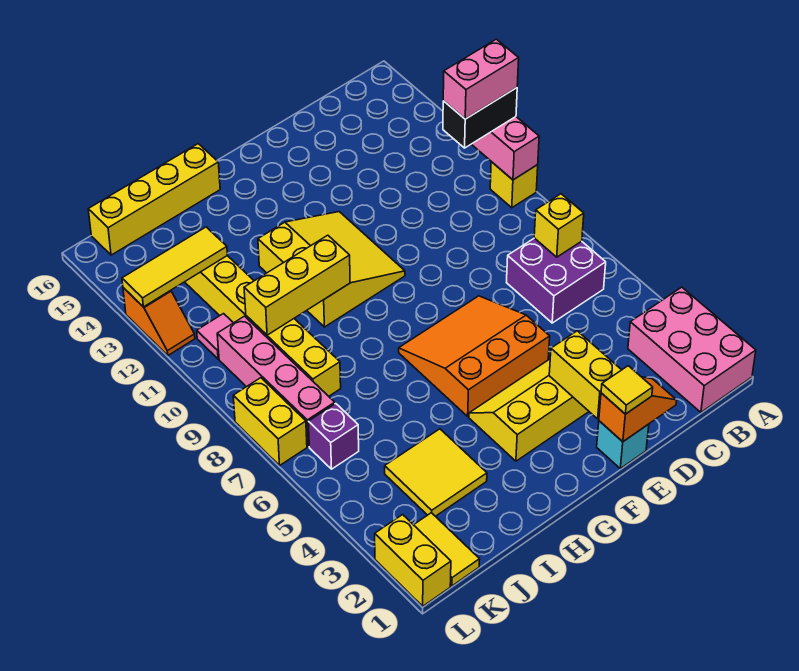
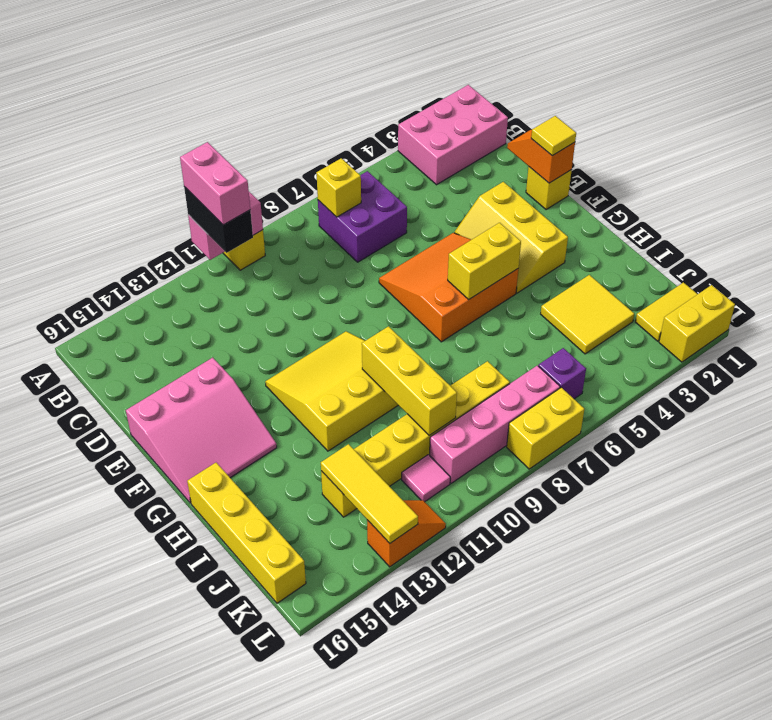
cyan brick E1 level 1 -> yellow brick E1 level 1
yellow brick E2:E3 level 2 -> yellow brick G5:G6 level 2
orange slope E5:G7 level 1 top 5 -> orange slope E5:G7 level 1 top G
none -> pink slope E14:G16 level 1 top E

